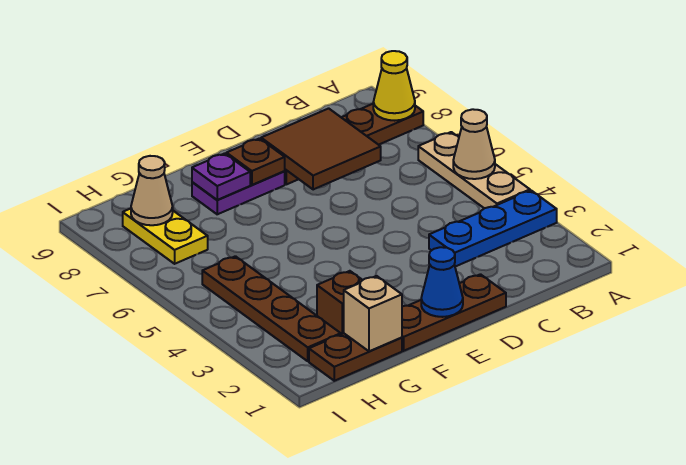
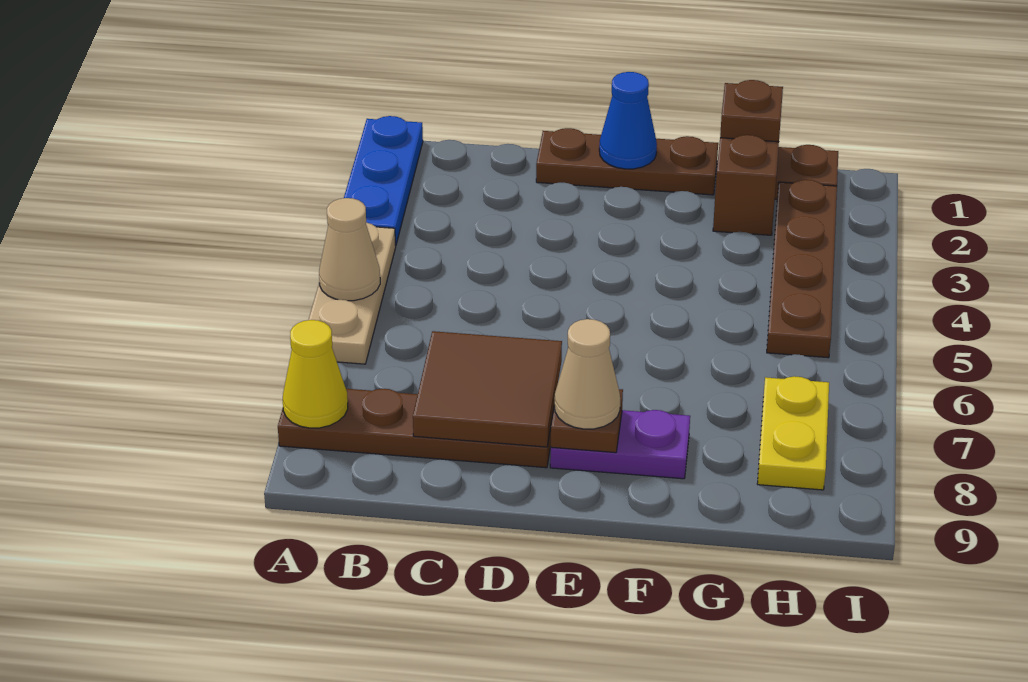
blue plate A3:C3 level 1 -> blue plate A1:A3 level 1
purple plate F8 level 2 -> none
tan brick G1 level 2 -> brown brick G1 level 2
tan cone H8 level 2 -> tan cone E8 level 3

